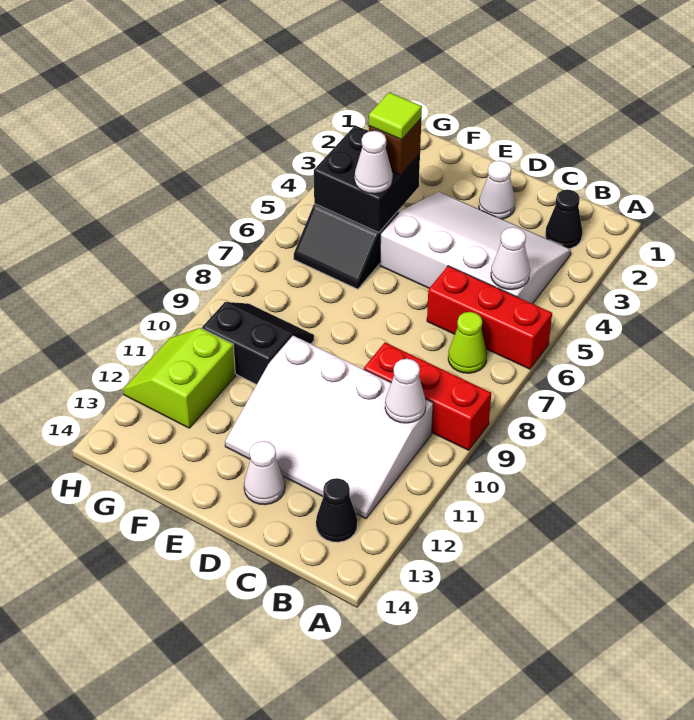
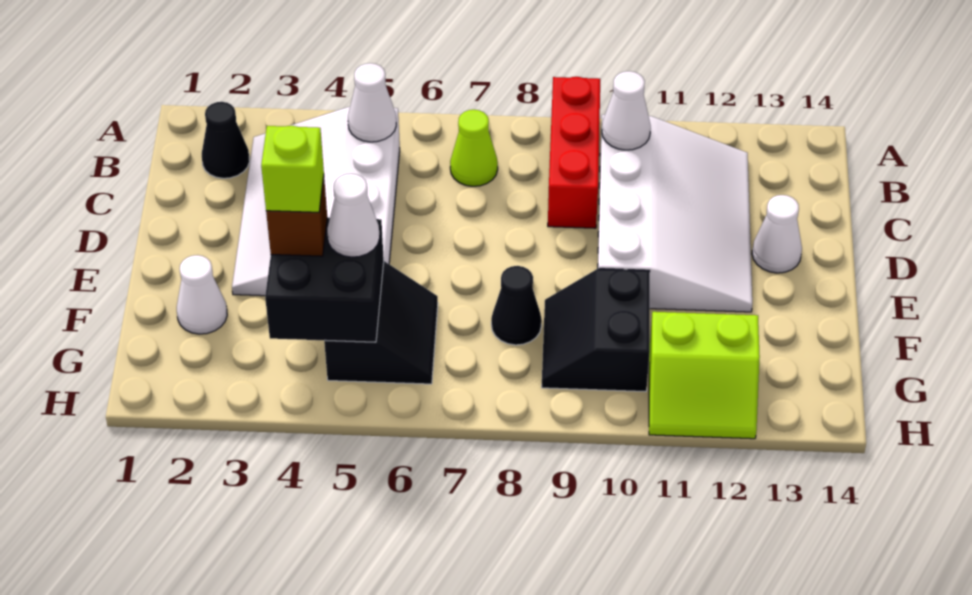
red brick A6:C6 level 1 -> none
black cone B13 level 1 -> black cone F8 level 1
white cone D2 level 1 -> white cone F2 level 1
lime tile F4 level 4 -> lime brick F4 level 4

